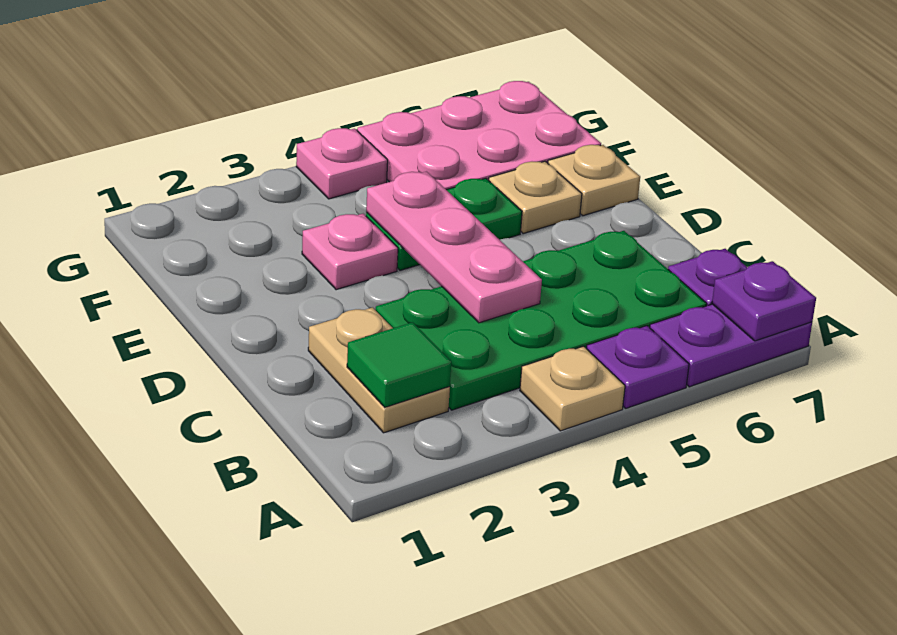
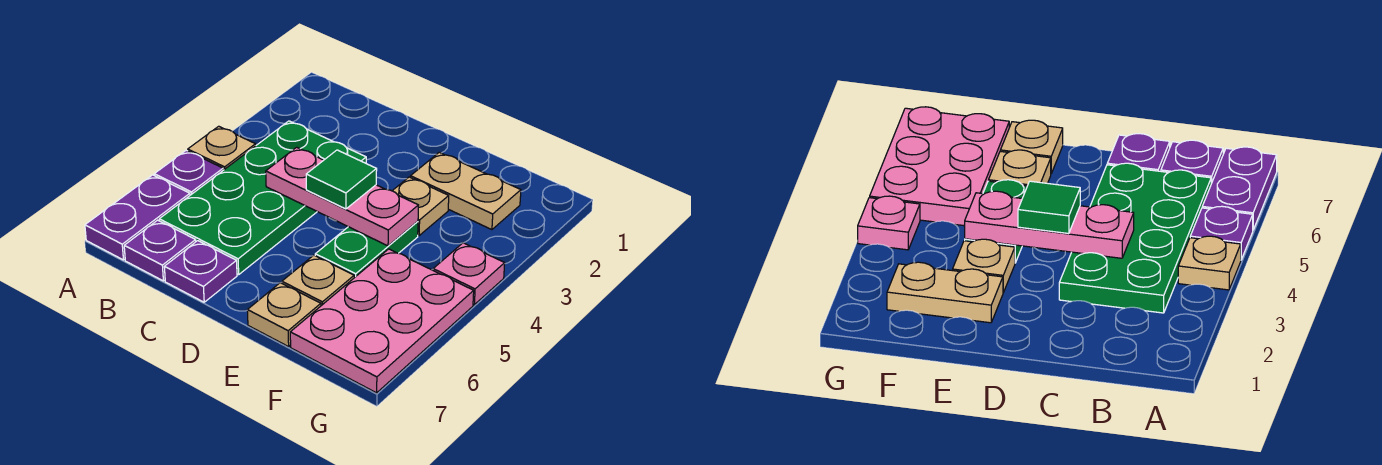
purple plate A7 level 2 -> purple plate C7 level 1
tan plate B2:C2 level 1 -> tan plate E2:F2 level 1
green tile B2 level 2 -> green tile D4 level 3
pink plate E3 level 1 -> tan plate E3 level 1

